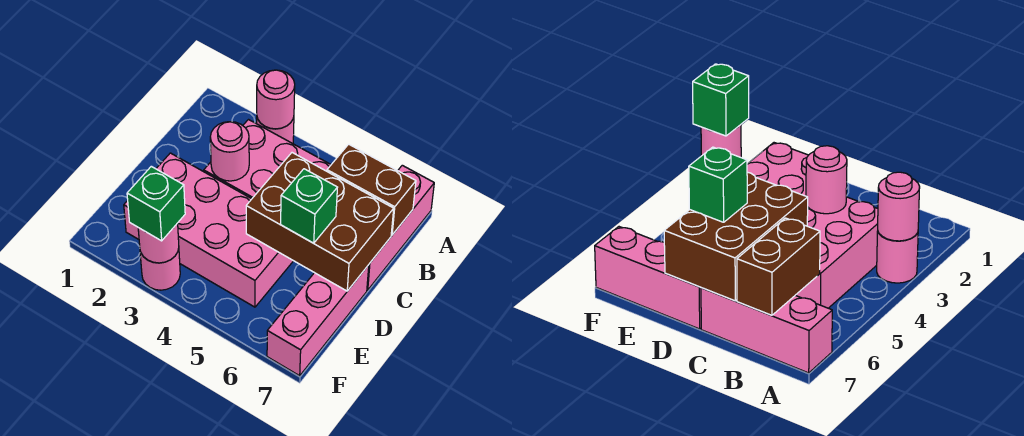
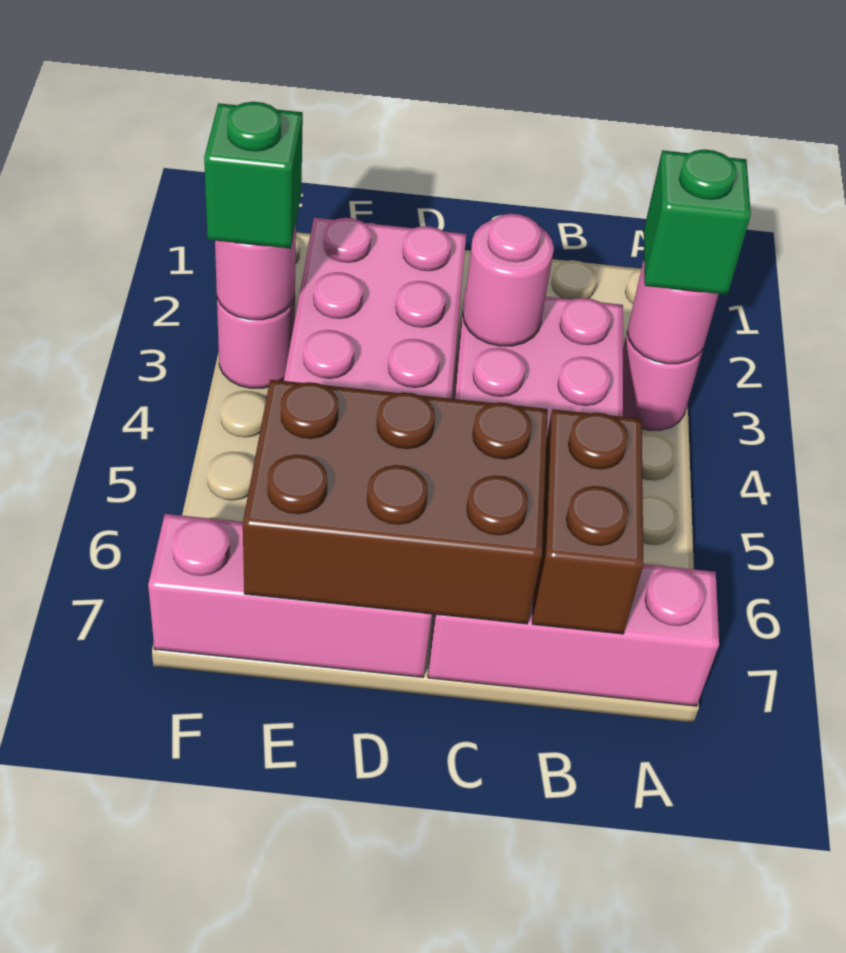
brown brick C5:D7 level 2 -> brown brick C6:E7 level 2
green brick D6 level 3 -> green brick A3 level 3

